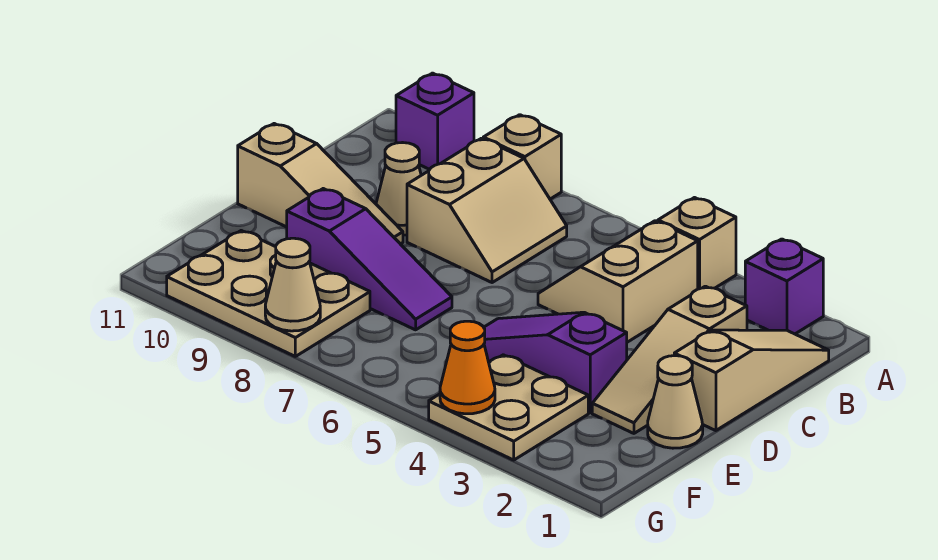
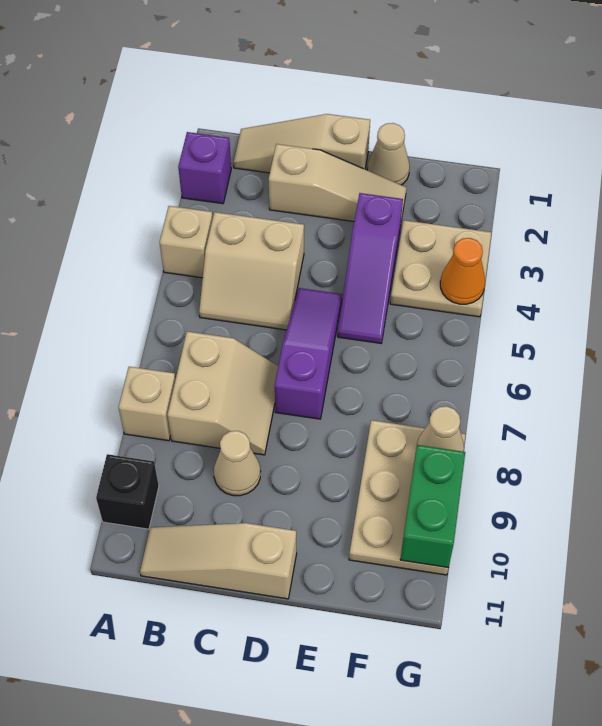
purple brick A10 level 1 -> black brick A10 level 1
tan slope B7:C8 level 1 top 8 -> tan slope B7:C8 level 1 top B
tan slope D9:D11 level 1 top 11 -> tan slope B11:D11 level 1 top D
purple slope E7:E9 level 1 top 9 -> purple slope D5:D7 level 1 top 7
none -> green brick G9:G10 level 2

